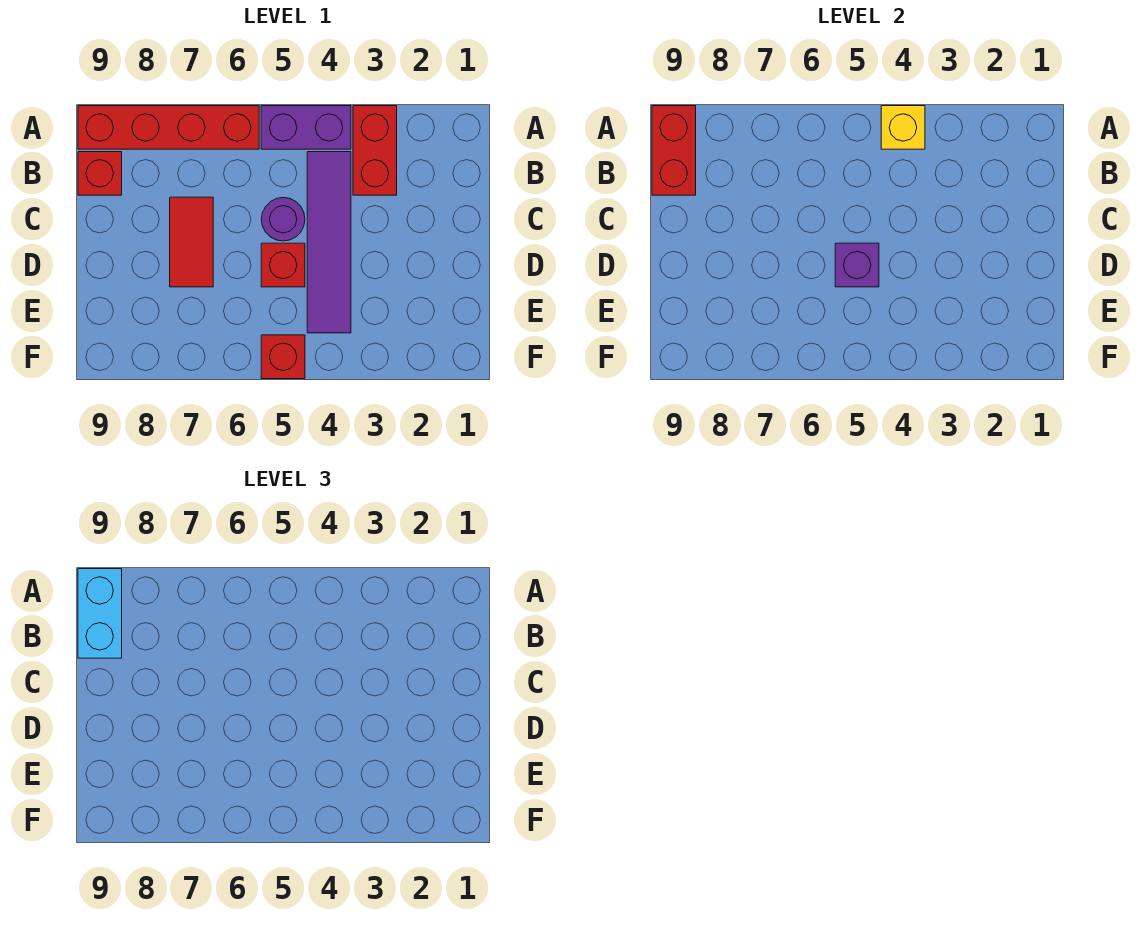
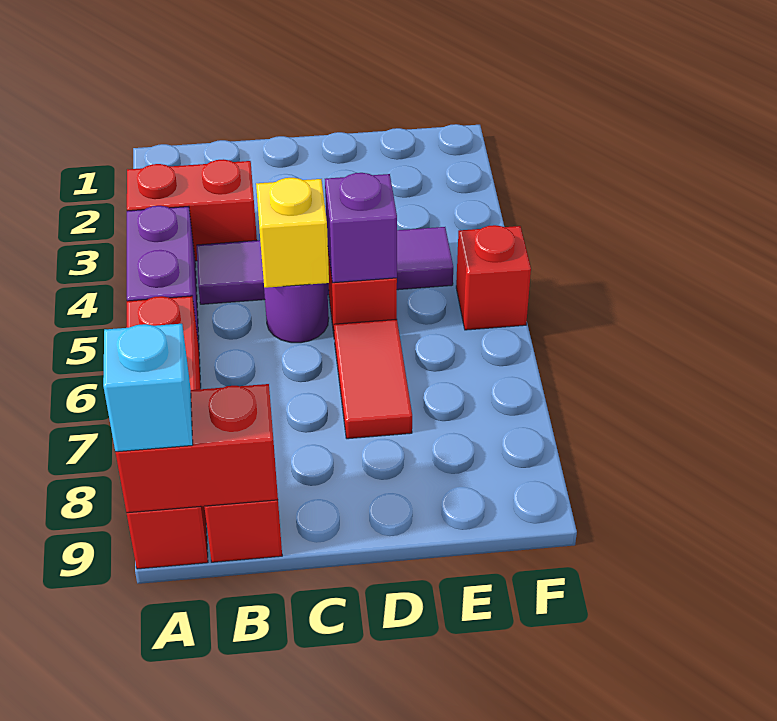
yellow brick A4 level 2 -> yellow brick C5 level 2
cyan brick A9:B9 level 3 -> cyan brick A9 level 3
red tile C7:D7 level 1 -> red tile D6:D7 level 1

